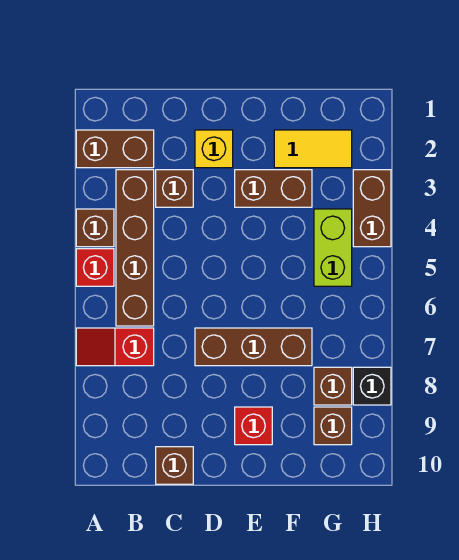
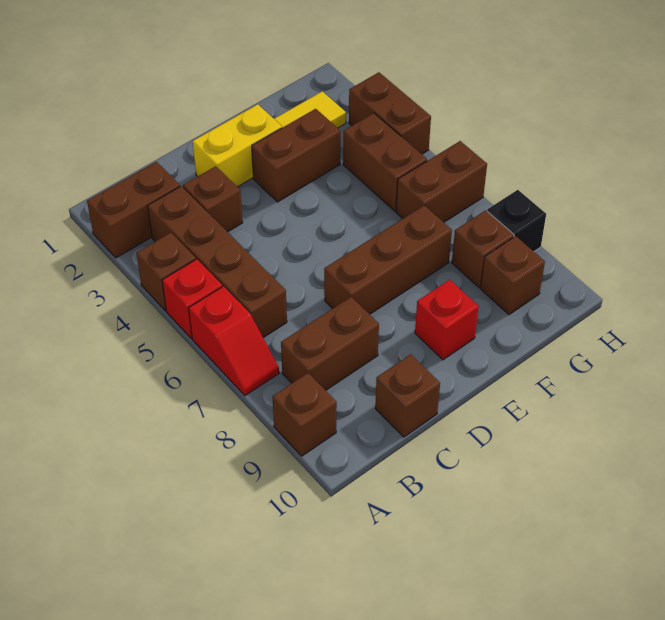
red slope A7:B7 level 1 top B -> red slope A6:A7 level 1 top 6
none -> brown brick A9 level 1
none -> brown brick B8:C8 level 1
yellow brick D2 level 1 -> yellow brick D2:E2 level 1
lime brick G4:G5 level 1 -> brown brick G4:G5 level 1
none -> brown brick G6:H6 level 1

